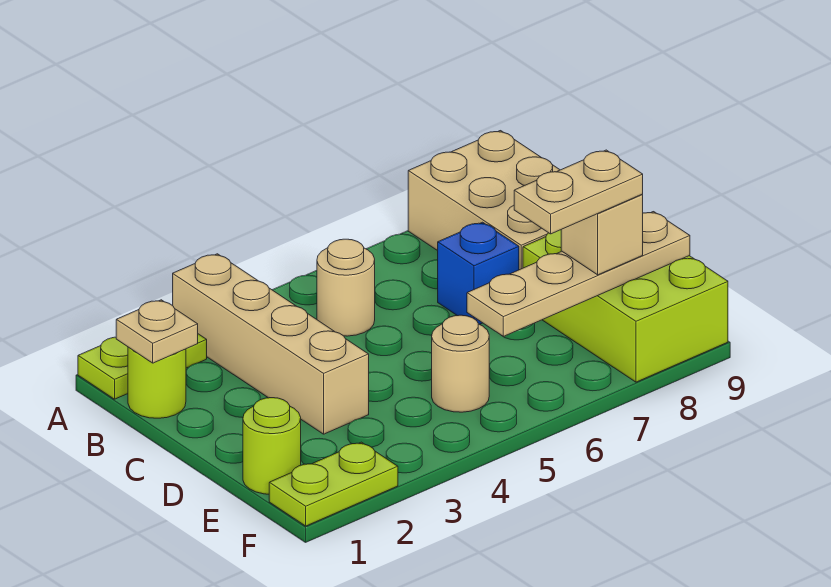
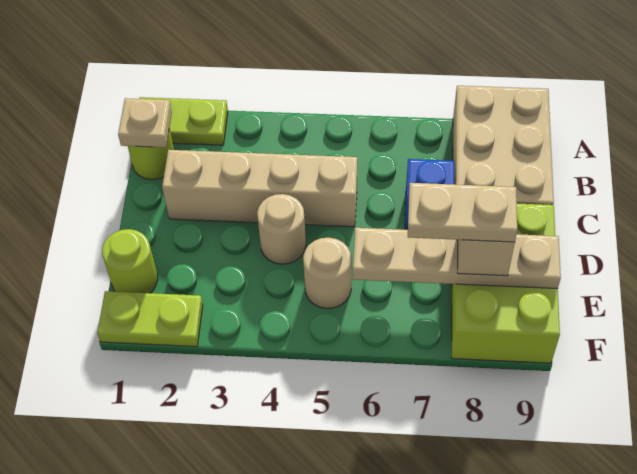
tan brick A3:D3 level 1 -> tan brick C2:C5 level 1
tan round brick B5 level 1 -> tan round brick D4 level 1

